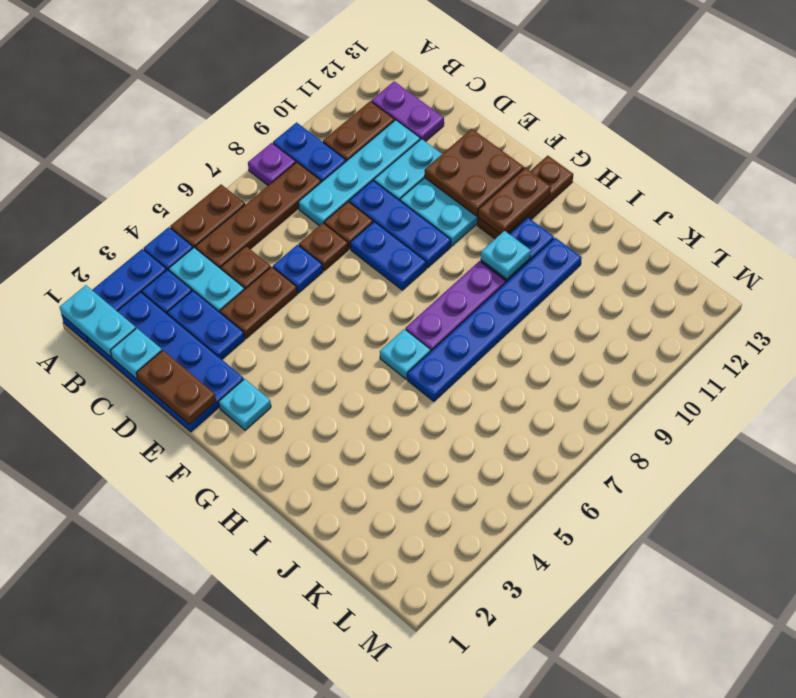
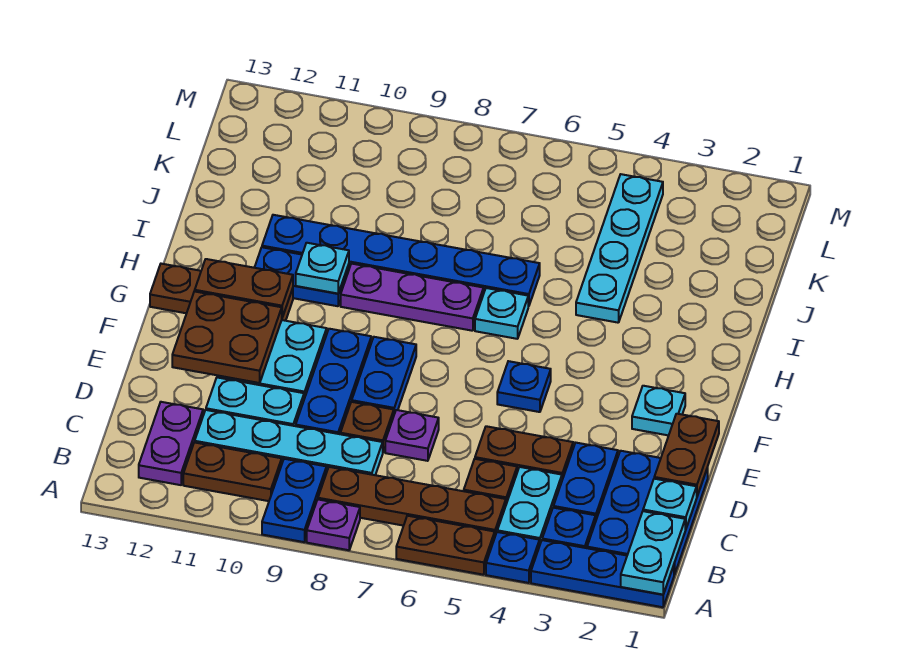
blue plate B1:E2 level 1 -> blue plate B1:D2 level 1
blue plate D6 level 1 -> blue plate F5 level 1
brown plate D7 level 1 -> purple plate D7 level 1
none -> cyan plate I4:L4 level 1

